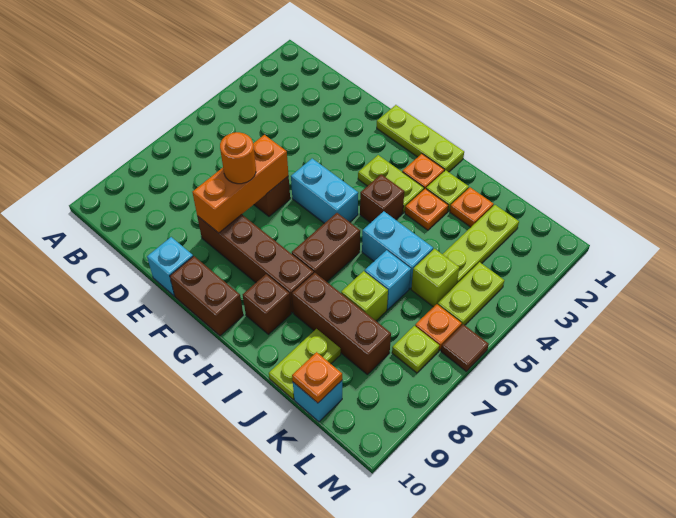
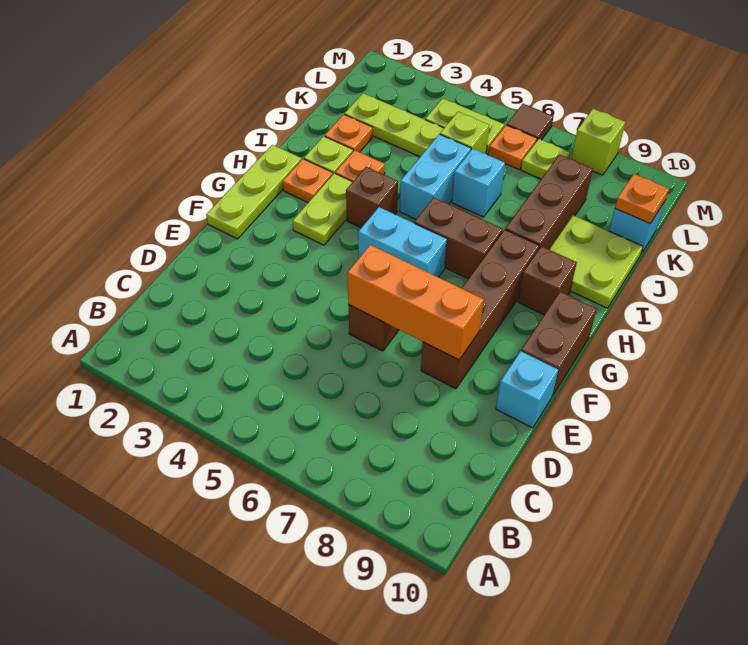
orange round brick E7 level 3 -> none
cyan brick F5:G5 level 1 -> cyan brick G5:G6 level 1
lime brick J7 level 1 -> lime brick M8 level 1
lime plate J9:J10 level 1 -> lime plate I9:J10 level 1

